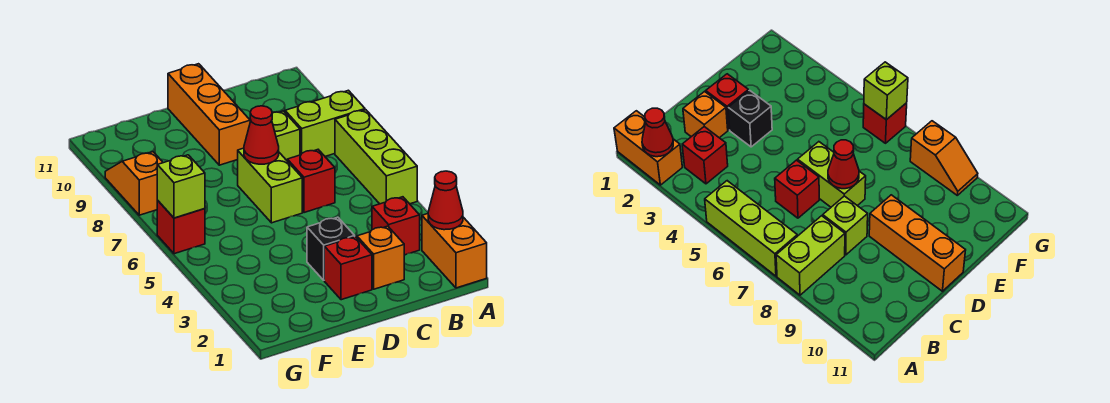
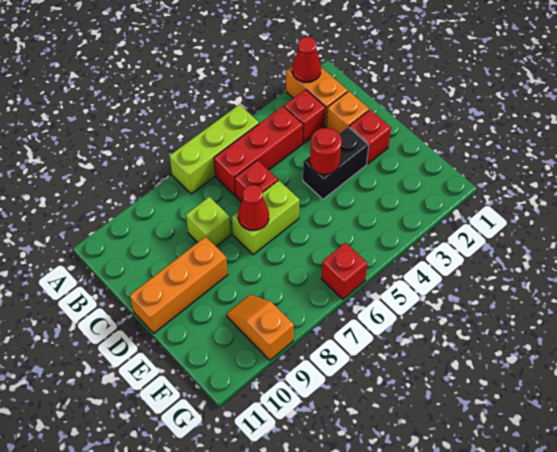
orange brick A1:A2 level 1 -> orange brick A2:B2 level 1
lime brick A8:B8 level 1 -> none
none -> red brick B4:B6 level 1
black brick D3 level 1 -> black brick D3:D4 level 1
none -> red round brick D4 level 2
lime brick G6 level 2 -> none
orange slope G8:G9 level 1 top 8 -> orange slope F9:G9 level 1 top G

